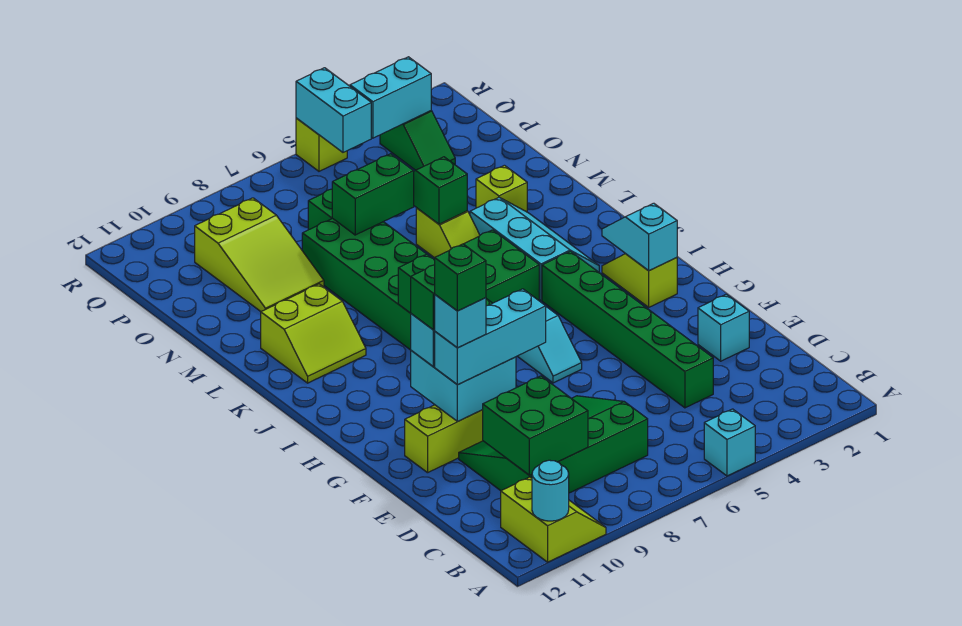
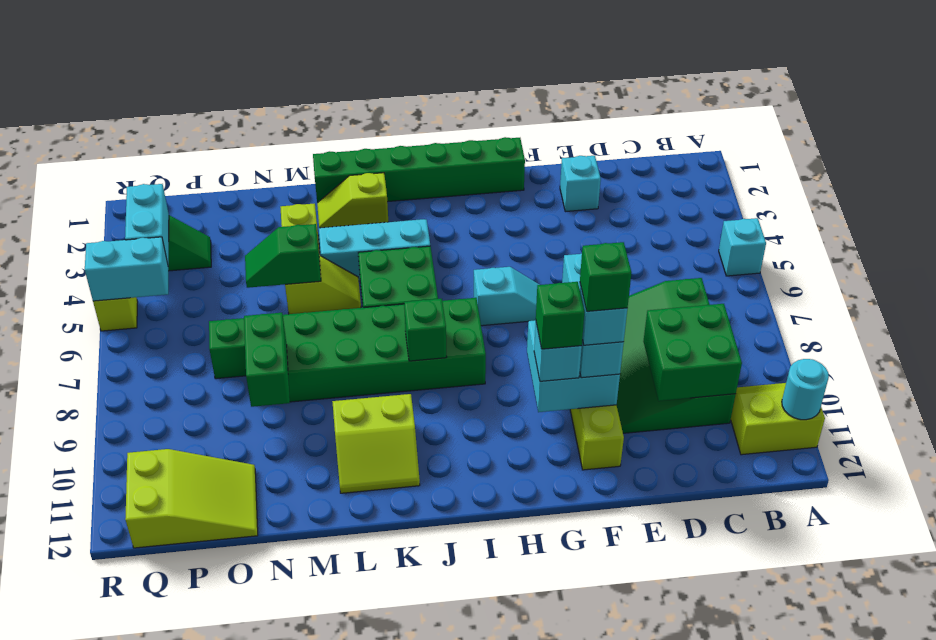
green brick D4:I4 level 1 -> green brick G1:L1 level 1
lime slope H2:I2 level 1 top H -> lime slope K2:L2 level 1 top K
cyan slope H2:I2 level 2 top H -> none
lime slope K10:L11 level 1 top L -> lime slope K10:L11 level 1 top 10
green brick N6:N7 level 2 -> green brick N8:N9 level 2
lime slope N9:P10 level 1 top P -> lime slope O11:Q12 level 1 top Q

